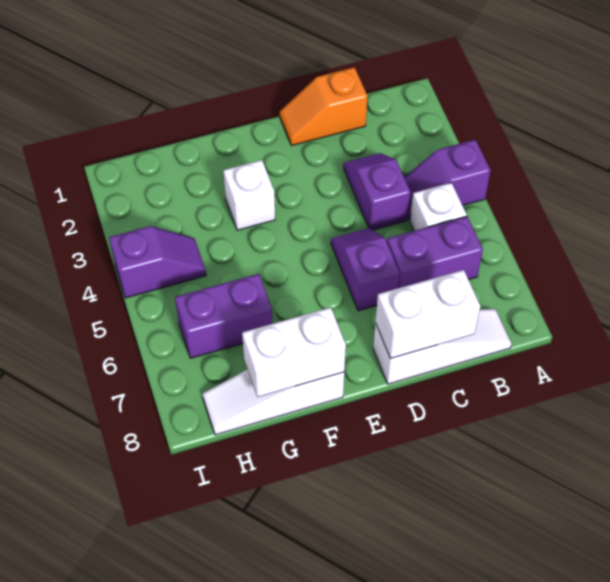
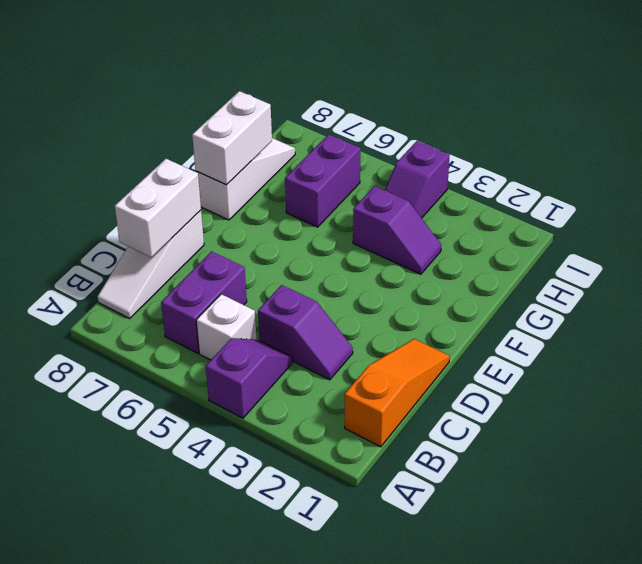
orange slope C1:D1 level 1 top C -> orange slope B1:D1 level 1 top B
purple slope D5:D6 level 1 top 6 -> purple slope G3:G4 level 1 top 4
white brick F3 level 1 -> none

